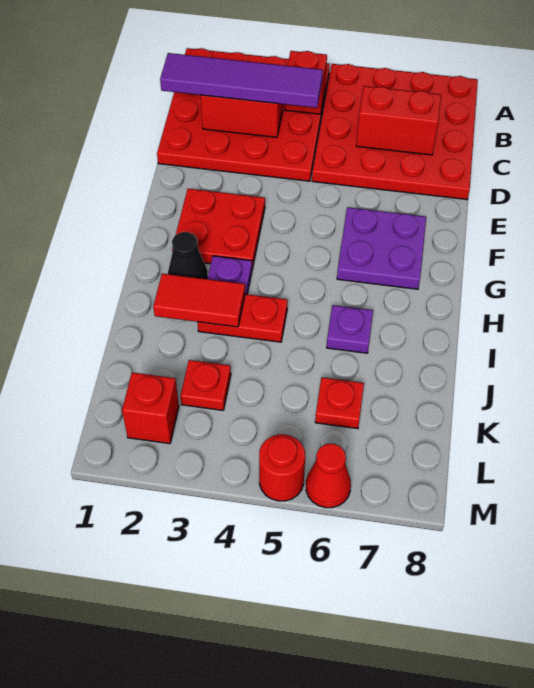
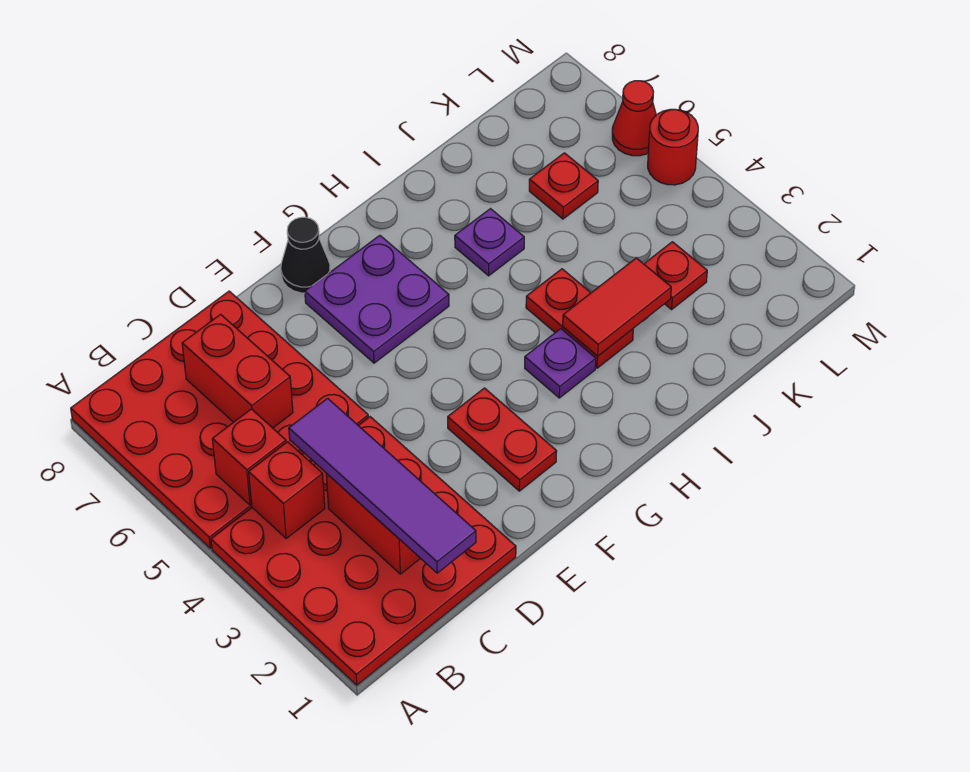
red plate F2:G3 level 1 -> red plate F2:F3 level 1
black cone H2 level 1 -> black cone F8 level 1
red tile I2:I3 level 2 -> red tile I3:J3 level 2
red brick L2 level 1 -> red brick B5 level 2

